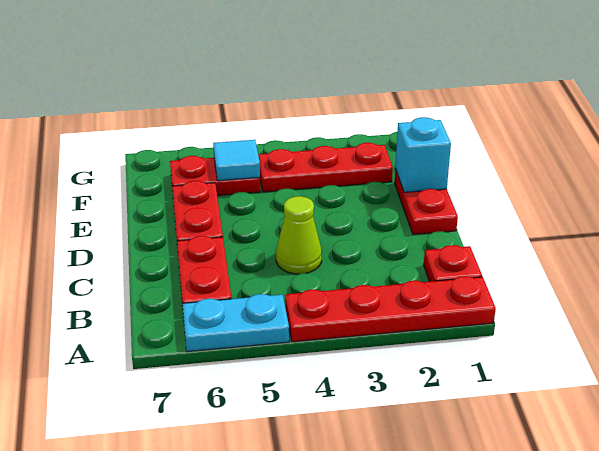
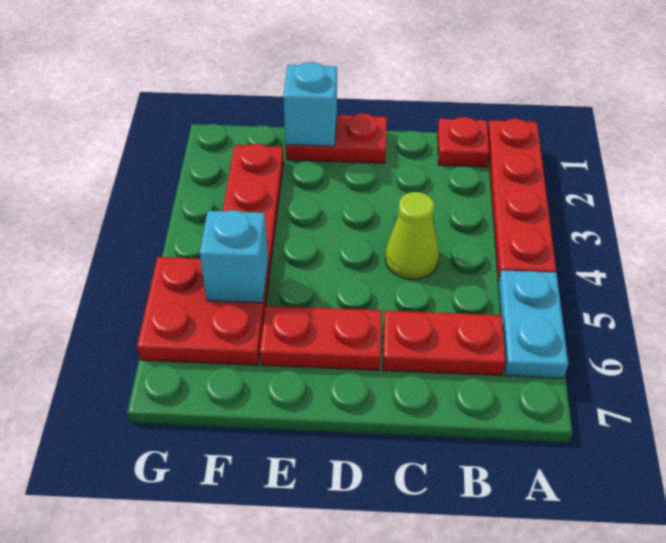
red plate F5:F6 level 1 -> red plate F5:G6 level 1
cyan tile F5 level 2 -> cyan brick F5 level 2

